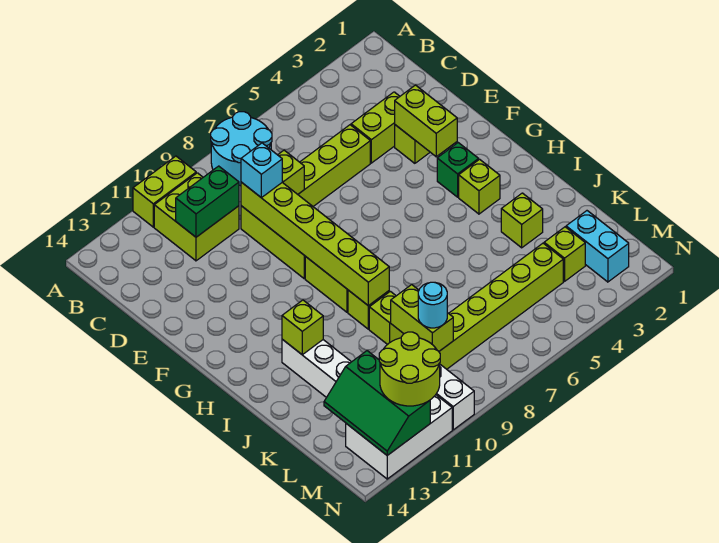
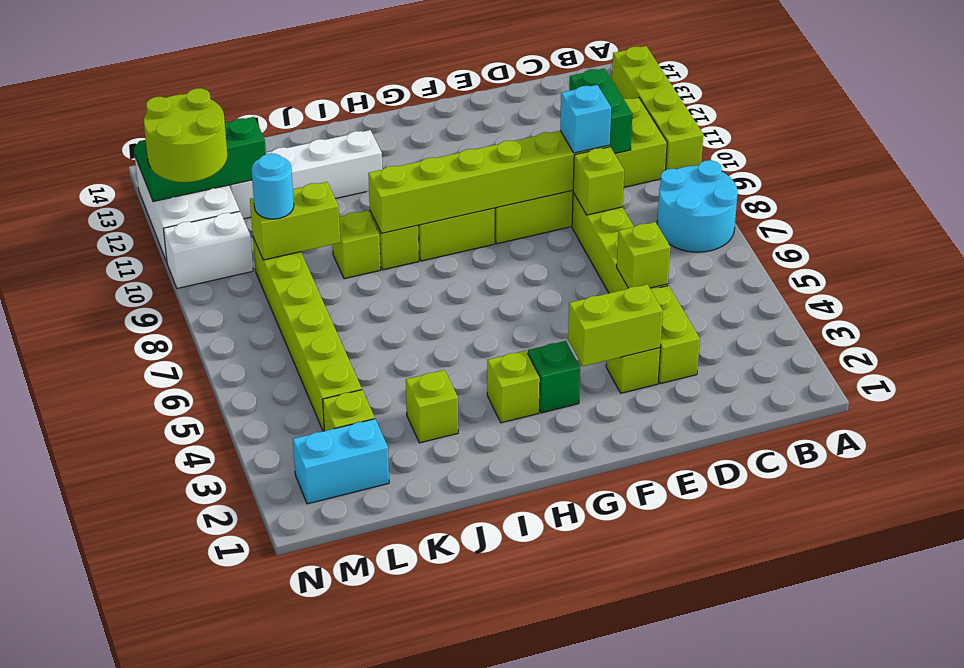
lime brick A10:A11 level 1 -> lime brick A10:A13 level 1
lime brick I12 level 2 -> lime brick D5 level 2

